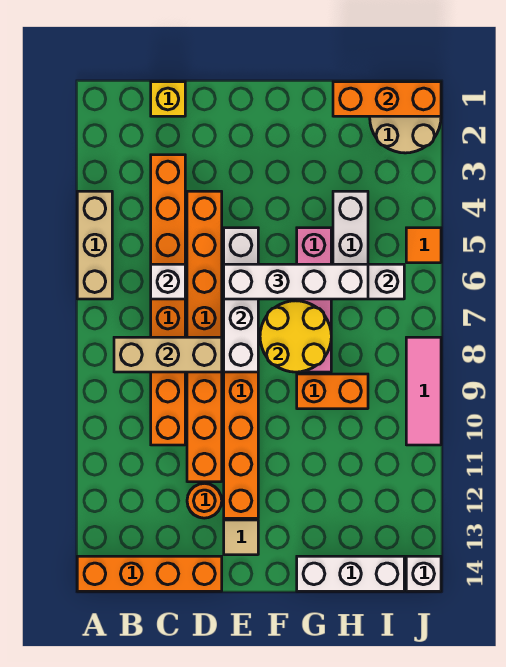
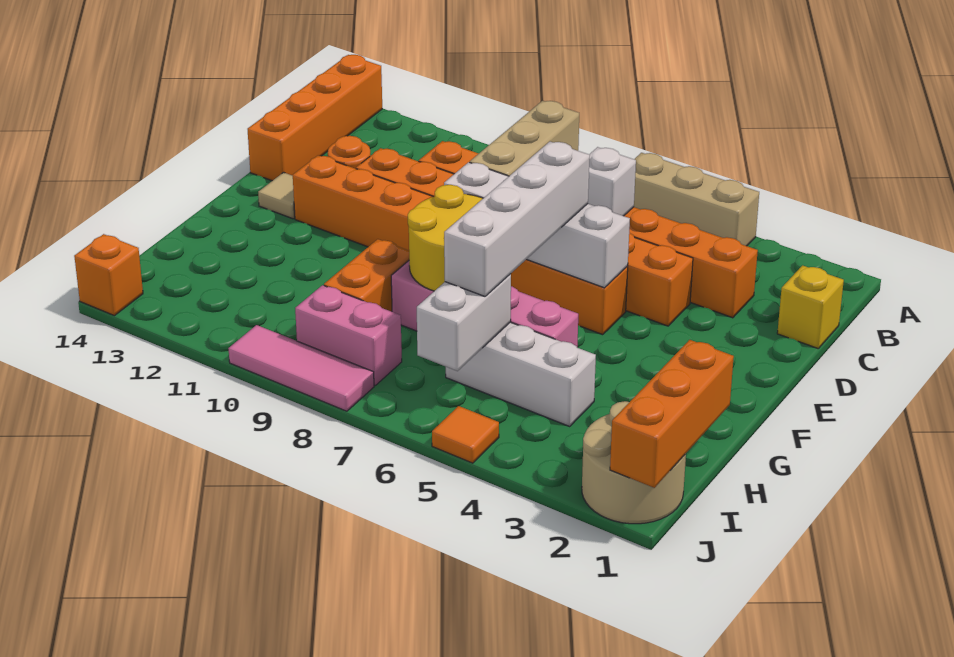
white brick G14:I14 level 1 -> none
none -> pink brick I8:I9 level 1
white brick J14 level 1 -> orange brick J14 level 1

